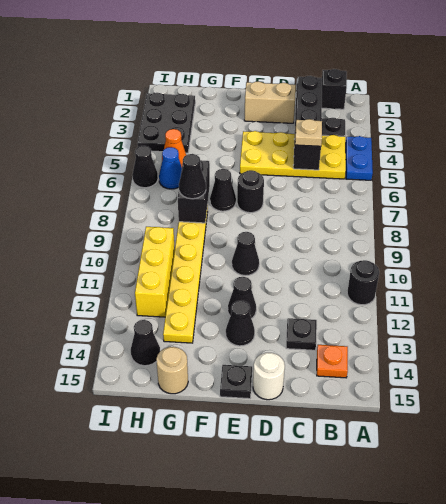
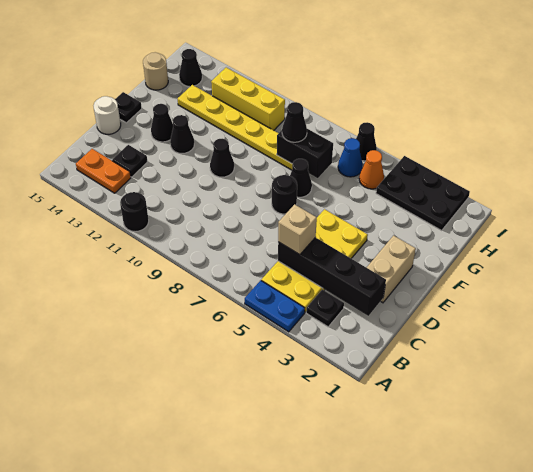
black brick B1 level 1 -> none
orange plate B14 level 1 -> orange plate B13:B14 level 1
tan plate C5 level 3 -> tan brick C5 level 3

